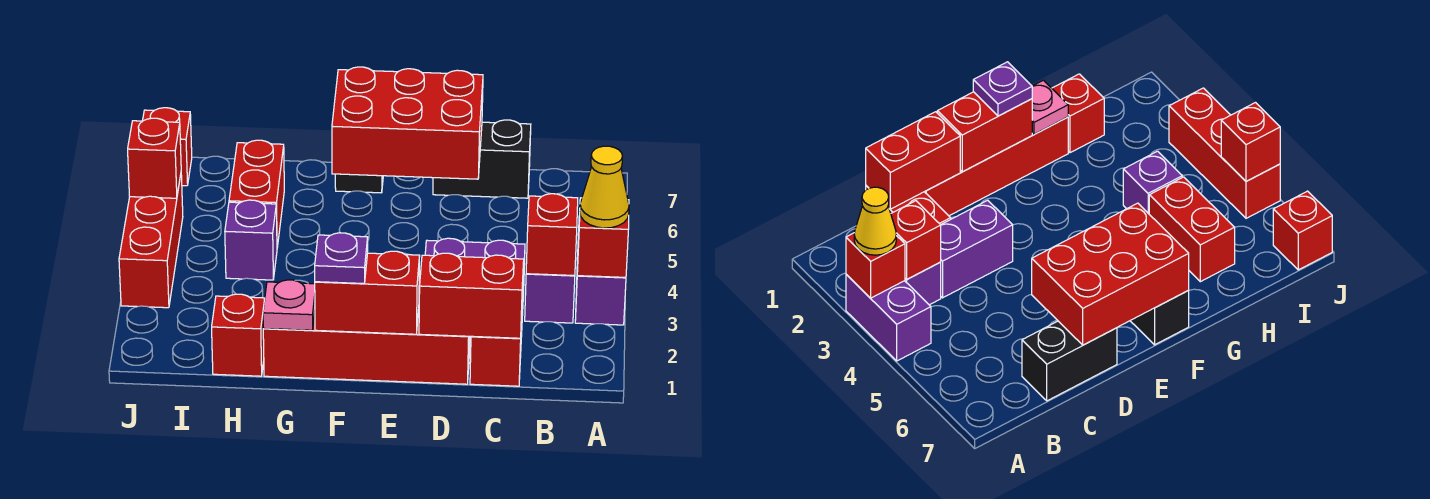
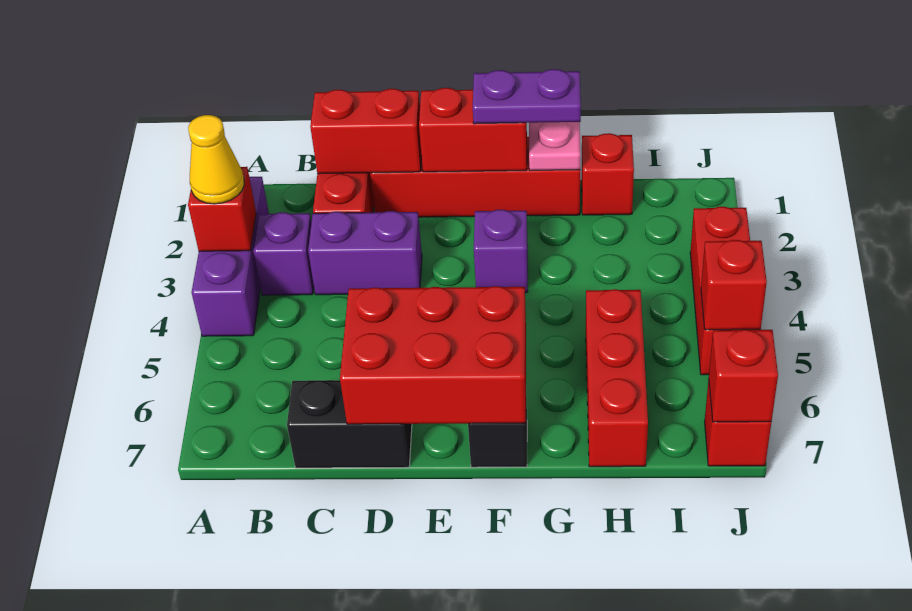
purple brick A3:A4 level 1 -> purple brick A2:A4 level 1
red brick B3 level 2 -> red brick J7 level 2
purple plate F1 level 3 -> purple plate F1:G1 level 3
purple brick H4 level 1 -> purple brick F3 level 1
red brick H5:H6 level 1 -> red brick H5:H7 level 1

